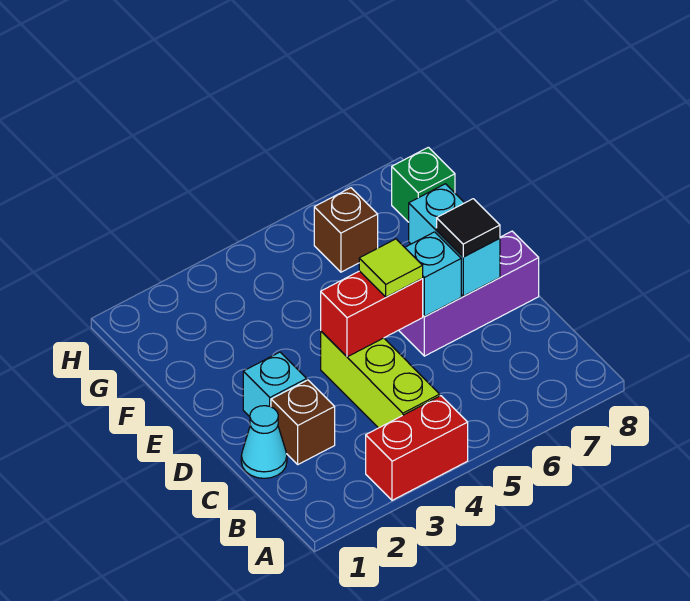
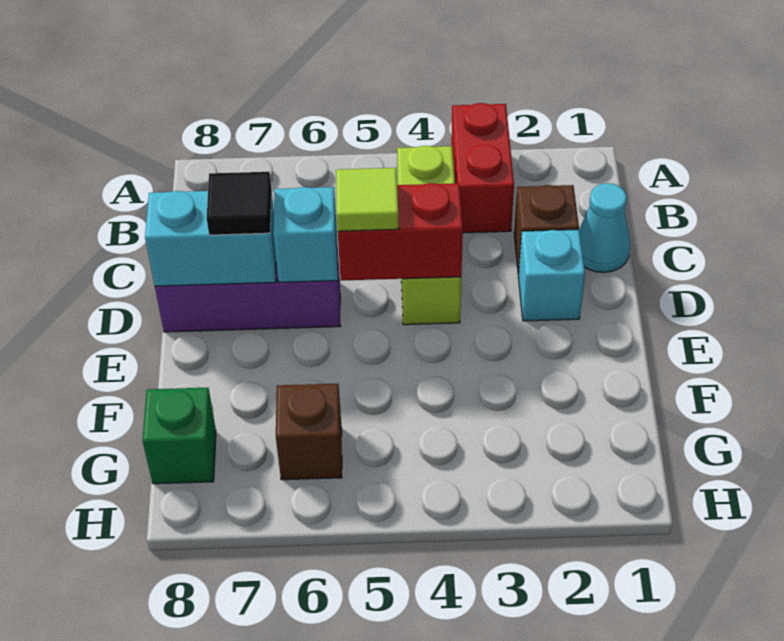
red brick A3:A4 level 1 -> red brick A3:B3 level 1
cyan brick D7:E7 level 2 -> cyan brick D7:D8 level 2

